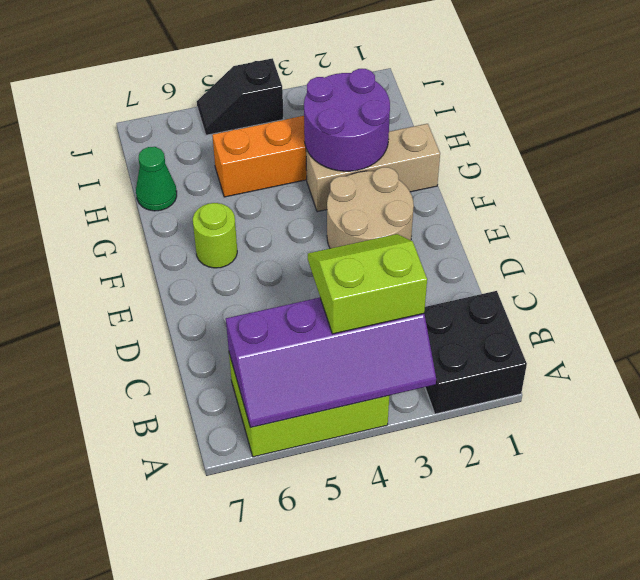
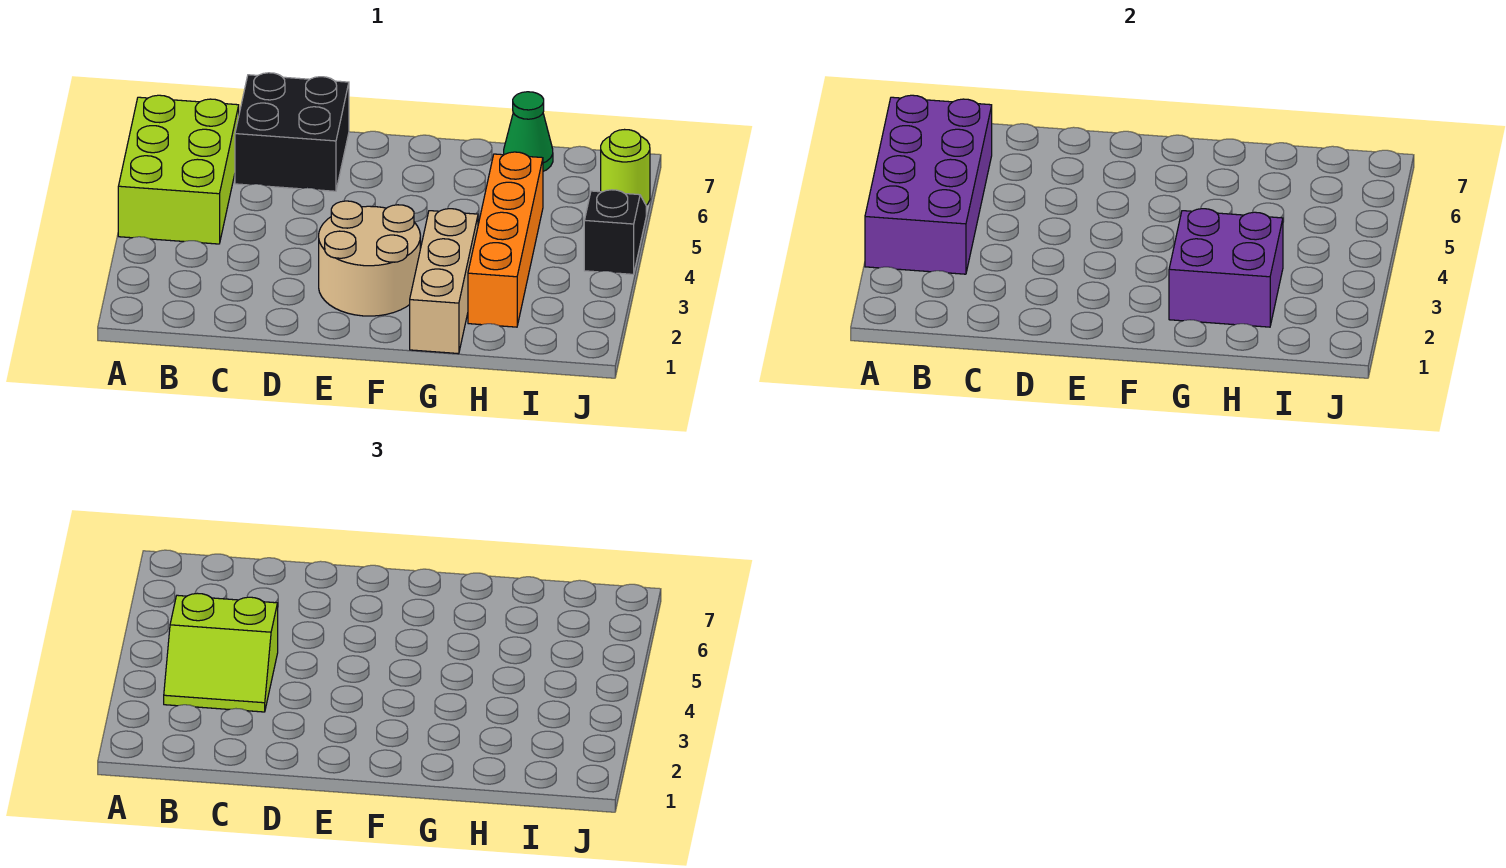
black brick A1:B2 level 1 -> black brick C6:D7 level 1
purple slope A3:B6 level 2 top B -> purple brick A3:B6 level 2
lime slope B3:C4 level 3 top B -> lime slope B3:C4 level 3 top 4
lime round brick F6 level 1 -> lime round brick J6 level 1
purple round brick G2:H3 level 2 -> purple brick G2:H3 level 2

